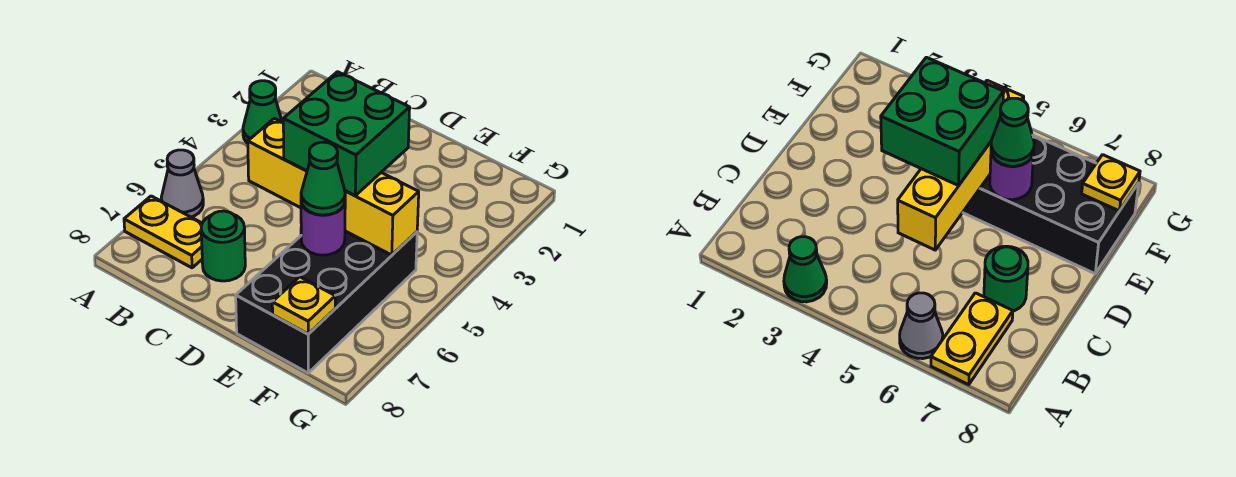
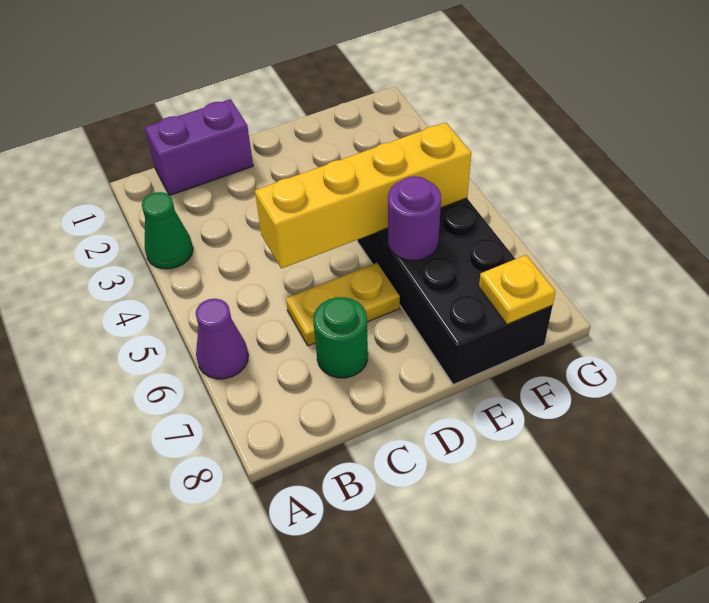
grey cone A6 level 1 -> purple cone A6 level 1
yellow plate A7:B7 level 1 -> yellow plate C6:D6 level 1
none -> purple brick B1:C1 level 1
green brick D4:E5 level 3 -> none
green cone E6 level 3 -> none

